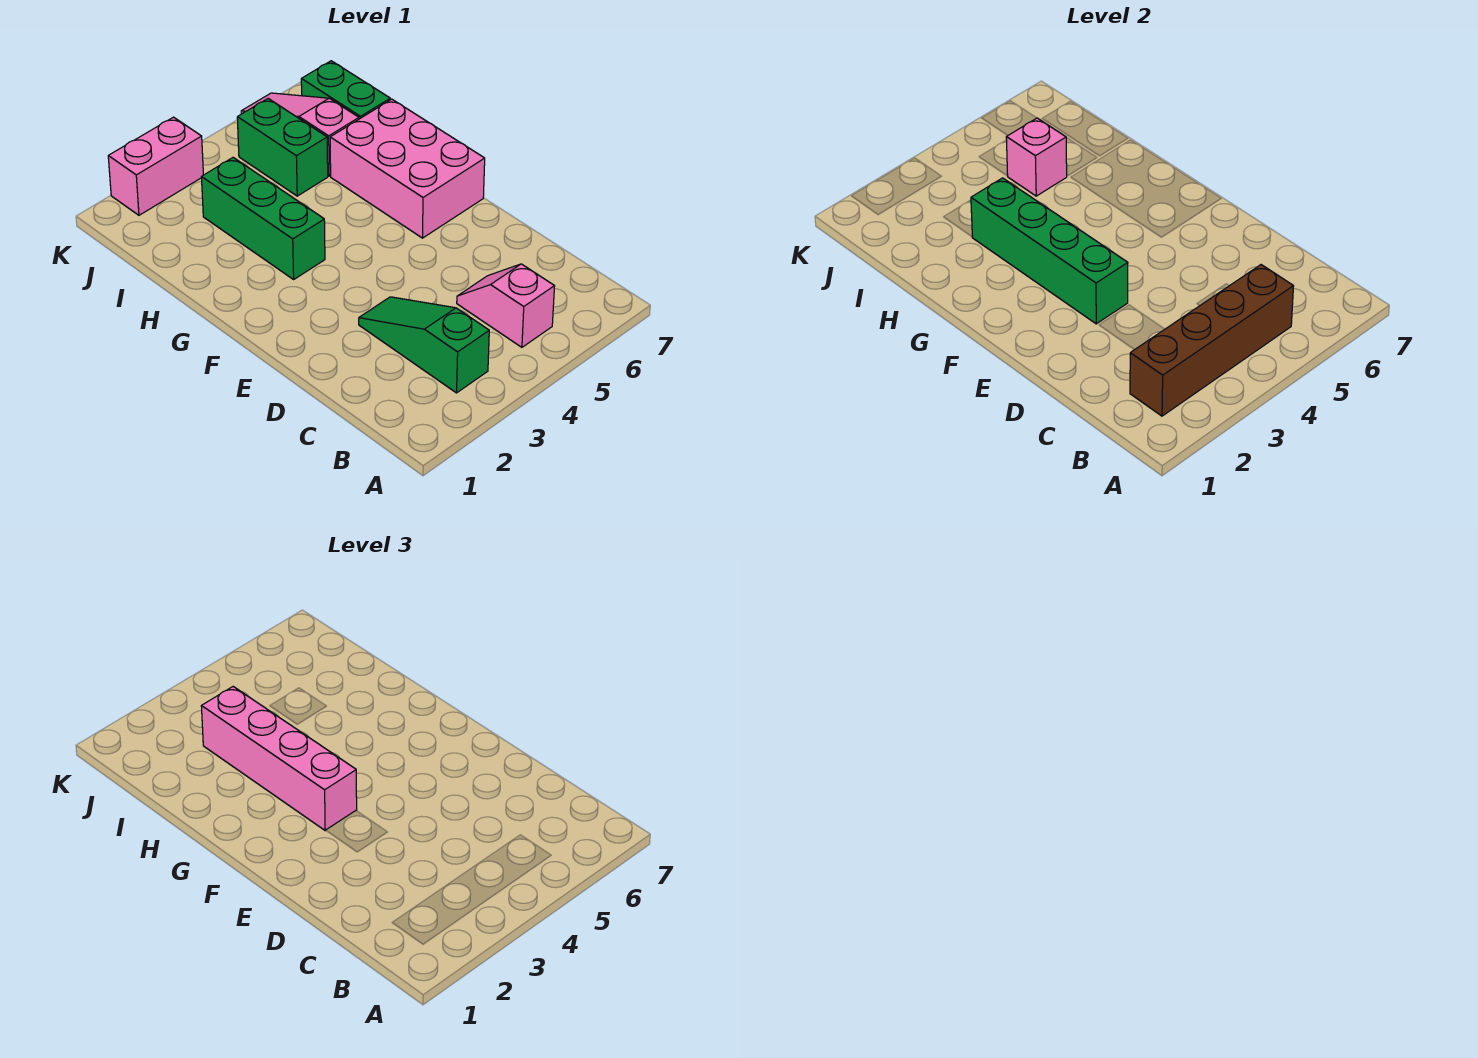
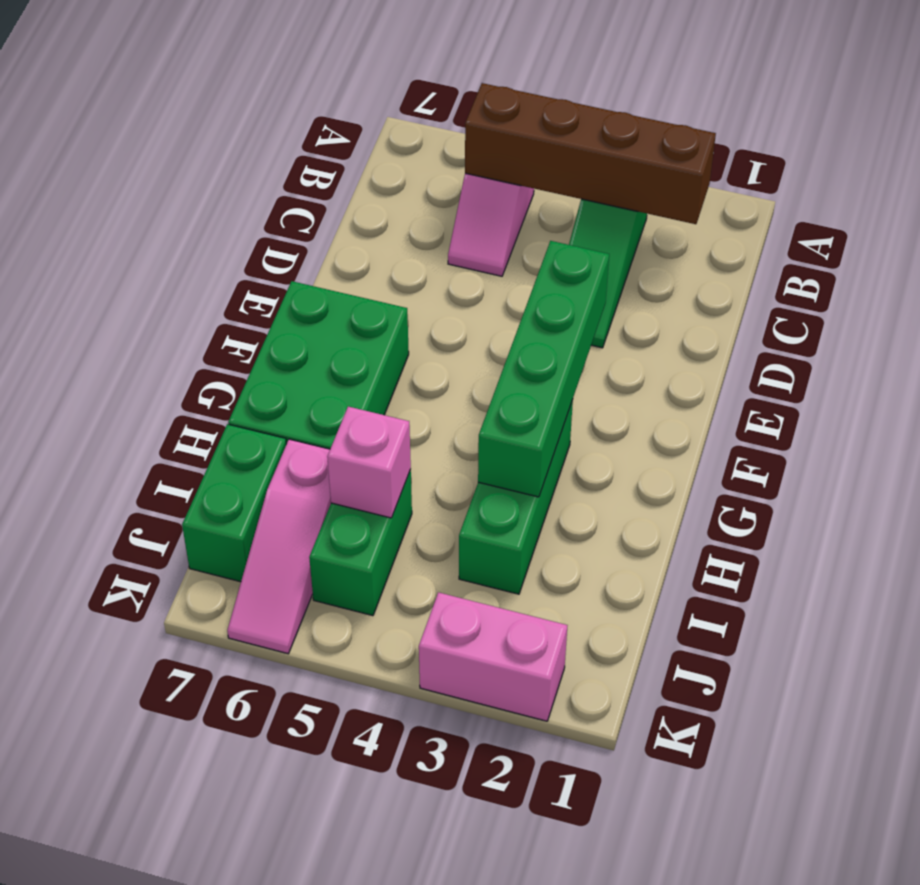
pink brick F3:I3 level 3 -> none
pink brick F6:H7 level 1 -> green brick F6:H7 level 1

